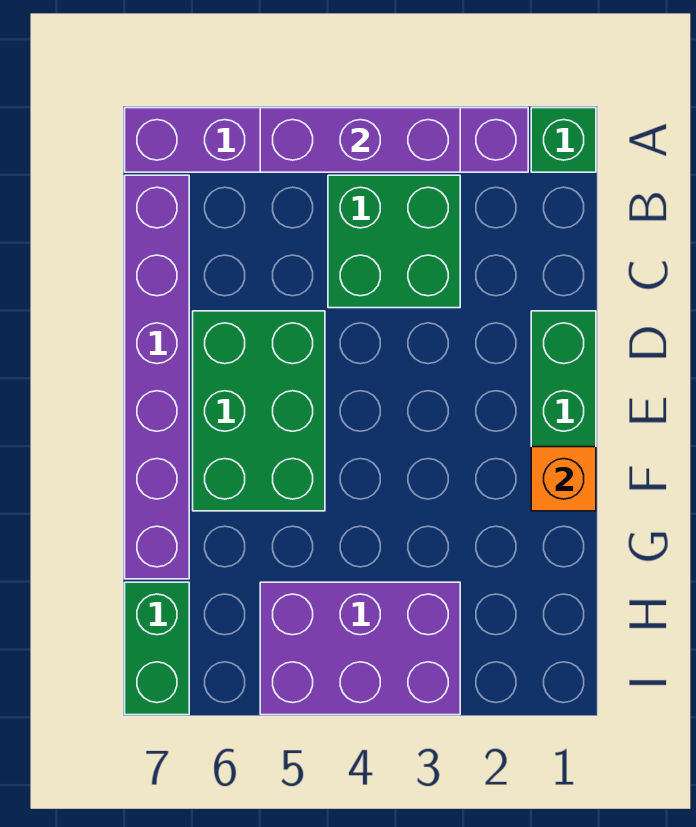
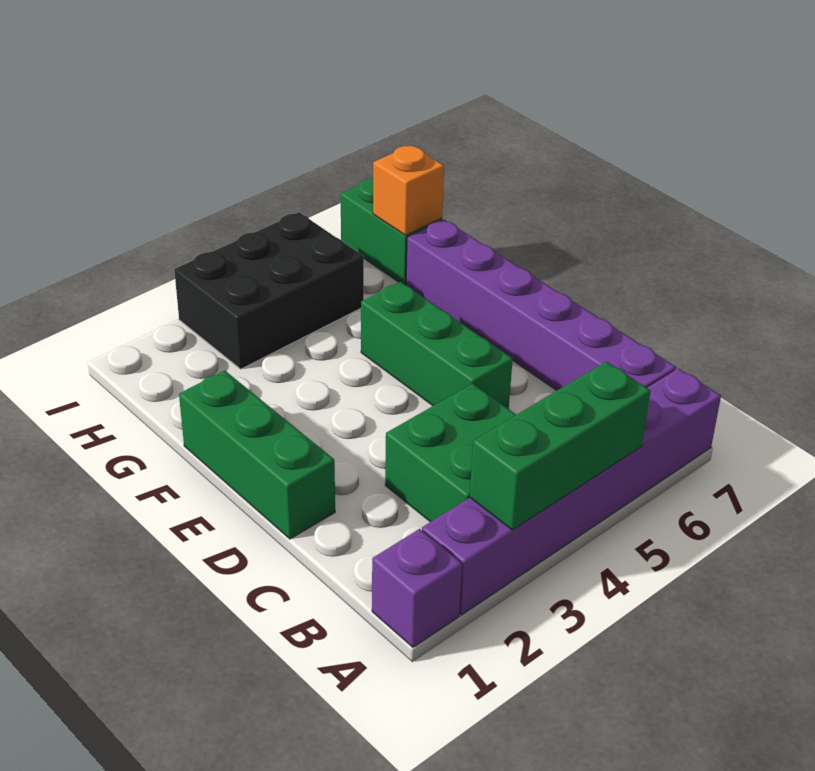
green brick A1 level 1 -> purple brick A1 level 1
purple brick A3:A5 level 2 -> green brick A3:A5 level 2
green brick D5:F6 level 1 -> green brick D5:F5 level 1
orange brick F1 level 2 -> orange brick H7 level 2
purple brick H3:I5 level 1 -> black brick H3:I5 level 1

